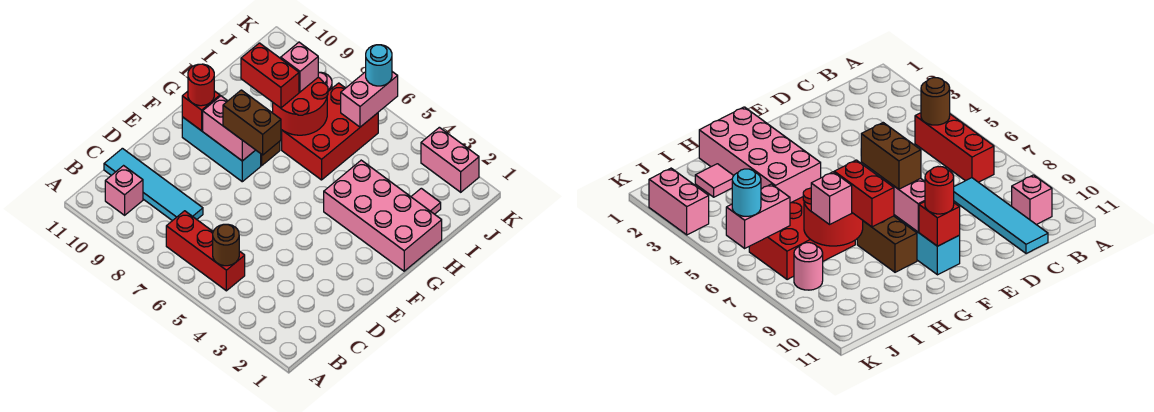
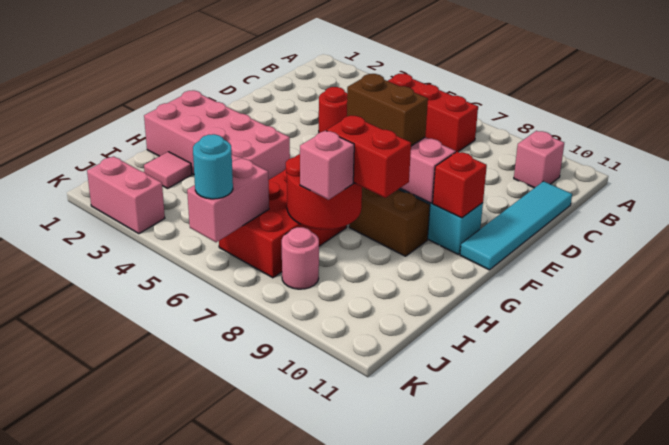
brown round brick B5 level 2 -> none
cyan tile C8:C11 level 1 -> cyan tile C11:F11 level 1
red round brick F10 level 3 -> red round brick D4 level 1

